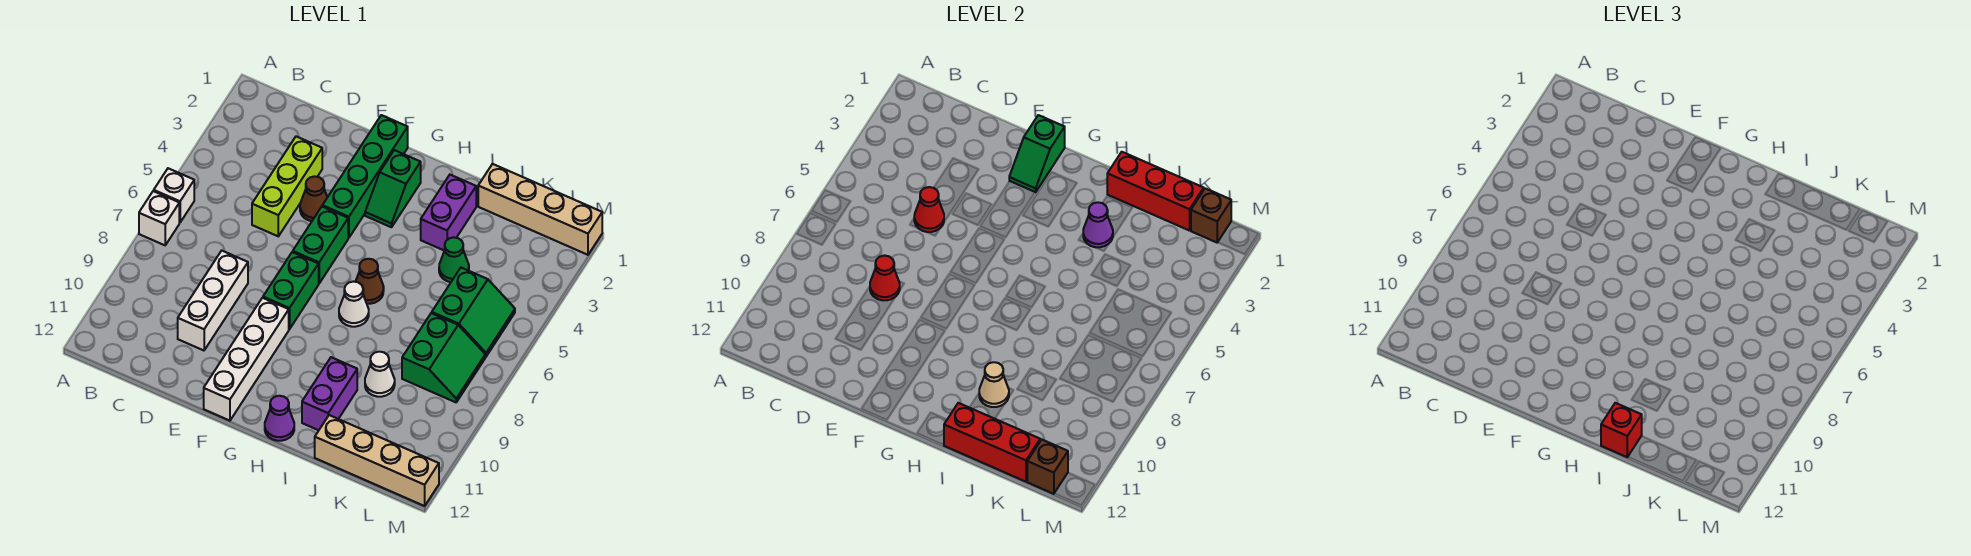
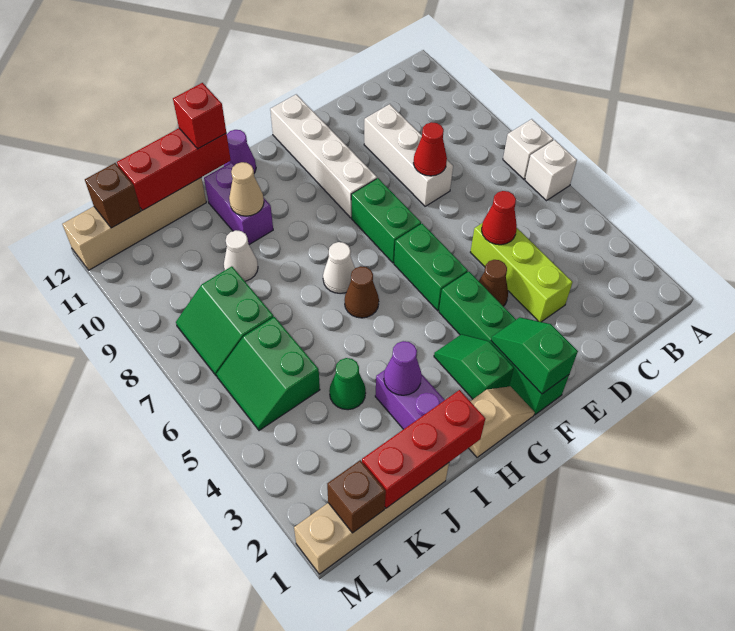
none -> tan slope G1:H1 level 1 top H

